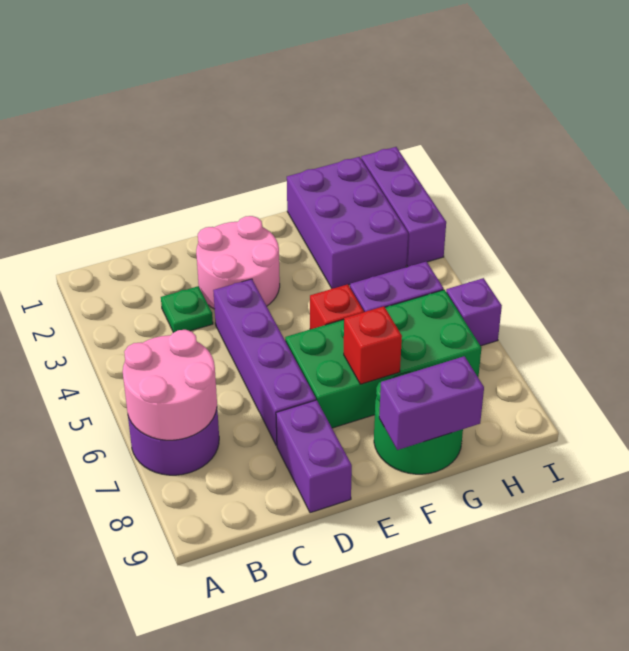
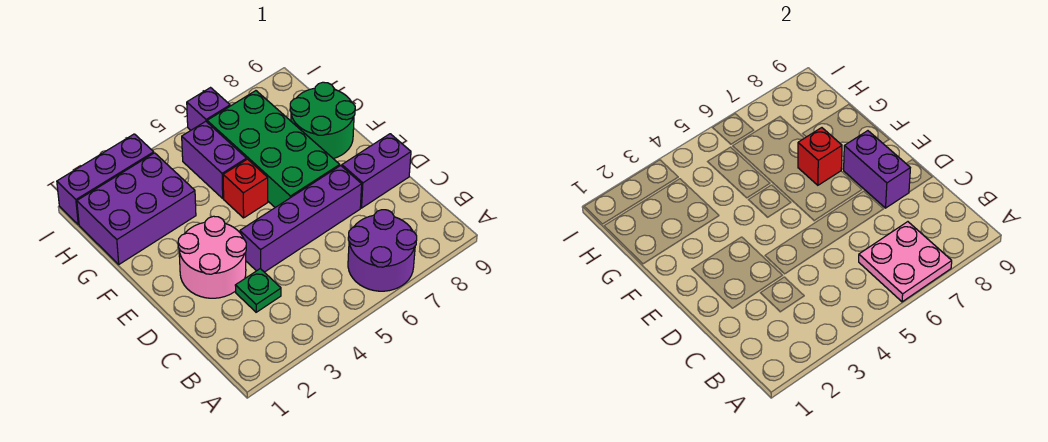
pink round brick A6:B7 level 2 -> pink plate A6:B7 level 2
purple brick F9:G9 level 2 -> purple brick D8:E8 level 2

